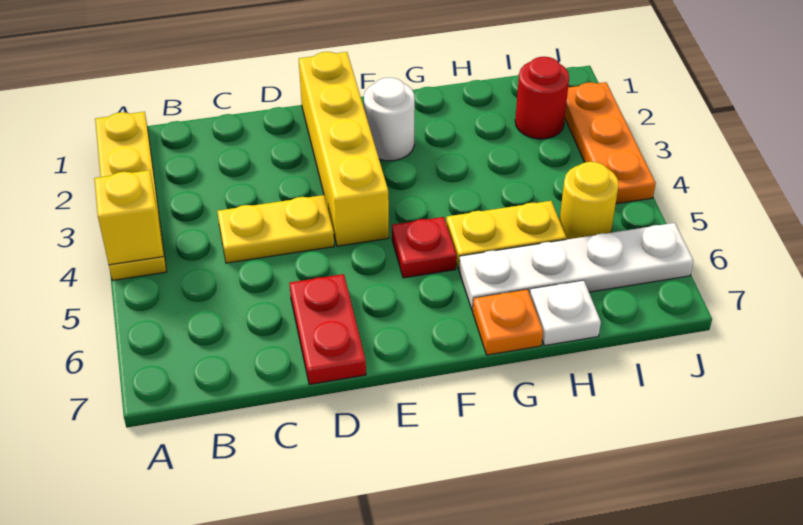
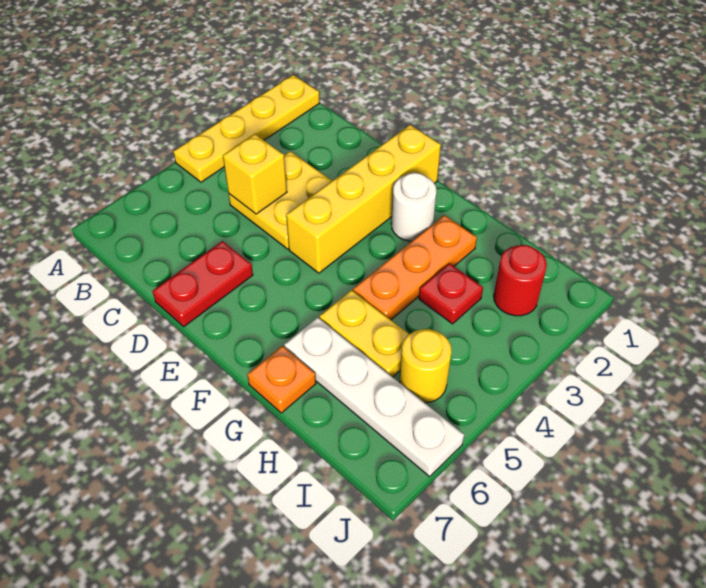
yellow brick A4 level 2 -> yellow brick C4 level 2
yellow plate C4:D4 level 1 -> yellow plate C3:D4 level 1
red plate F5 level 1 -> red plate H3 level 1
white plate H7 level 1 -> none
orange plate J2:J4 level 1 -> orange plate G2:G4 level 1

